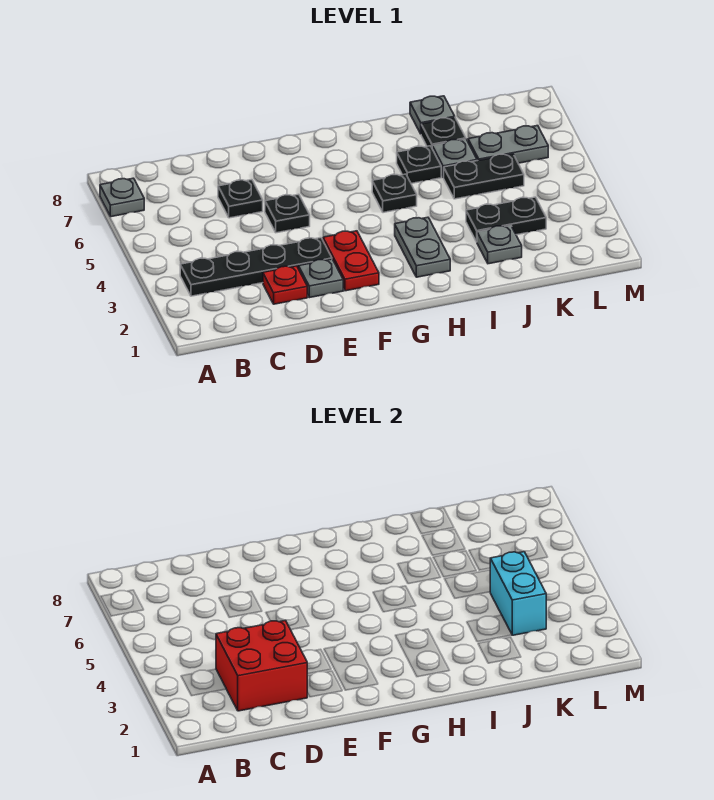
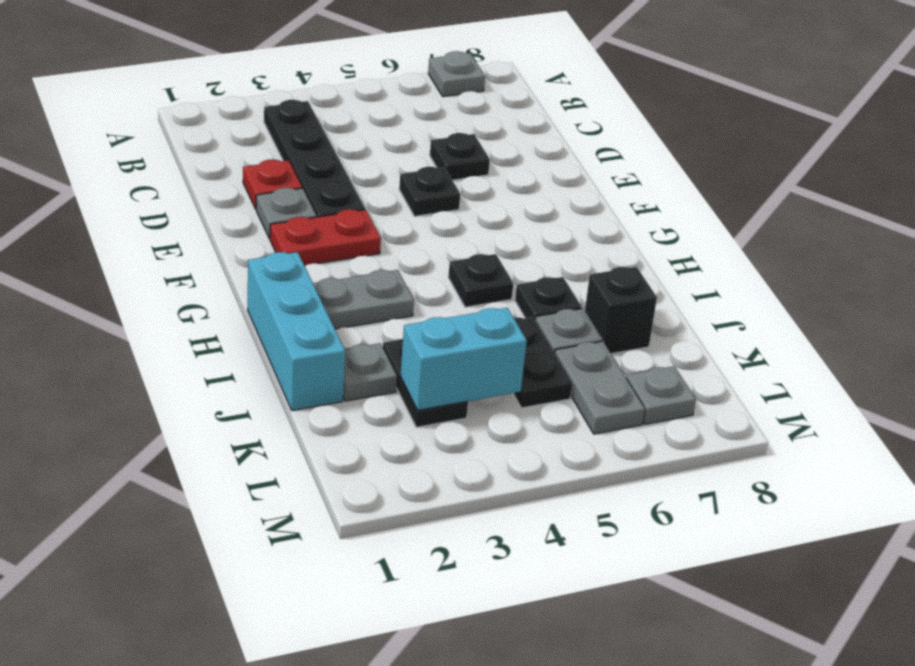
red brick C2:D3 level 2 -> none
none -> cyan brick H1:J1 level 1
black plate J7 level 1 -> black brick J7 level 1
grey plate J8 level 1 -> grey plate L7 level 1

